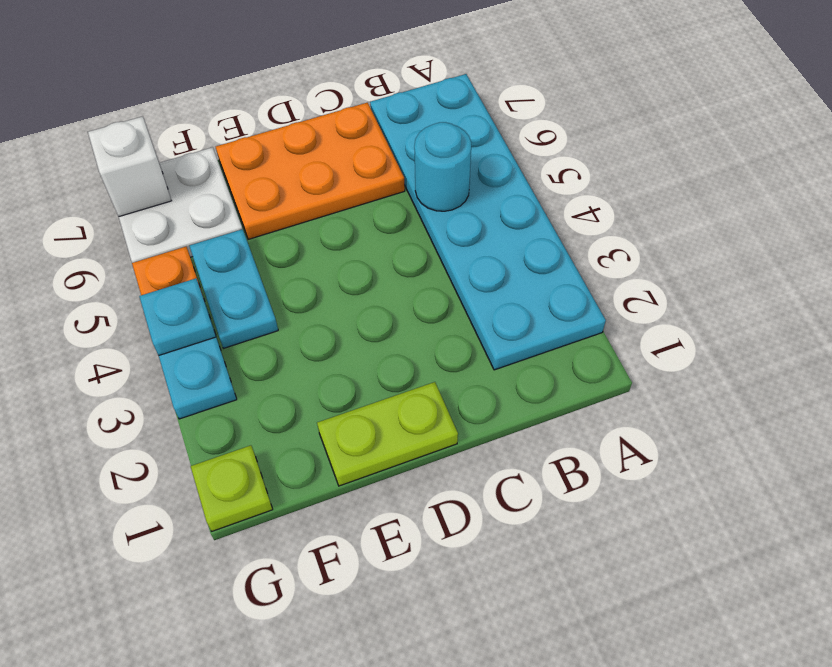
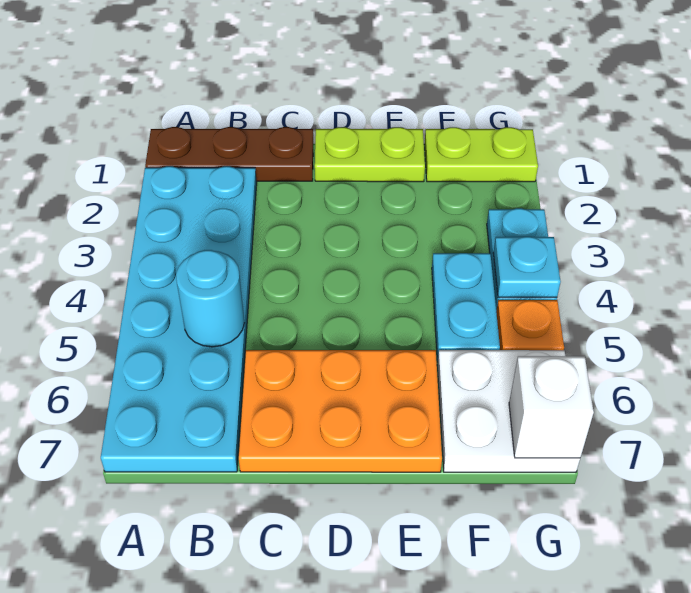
none -> brown plate A1:C1 level 1
lime plate G1 level 1 -> lime plate F1:G1 level 1

